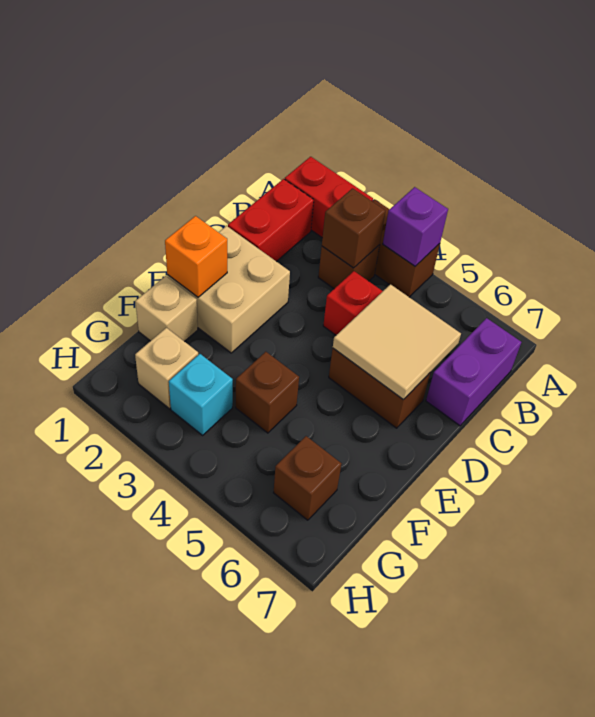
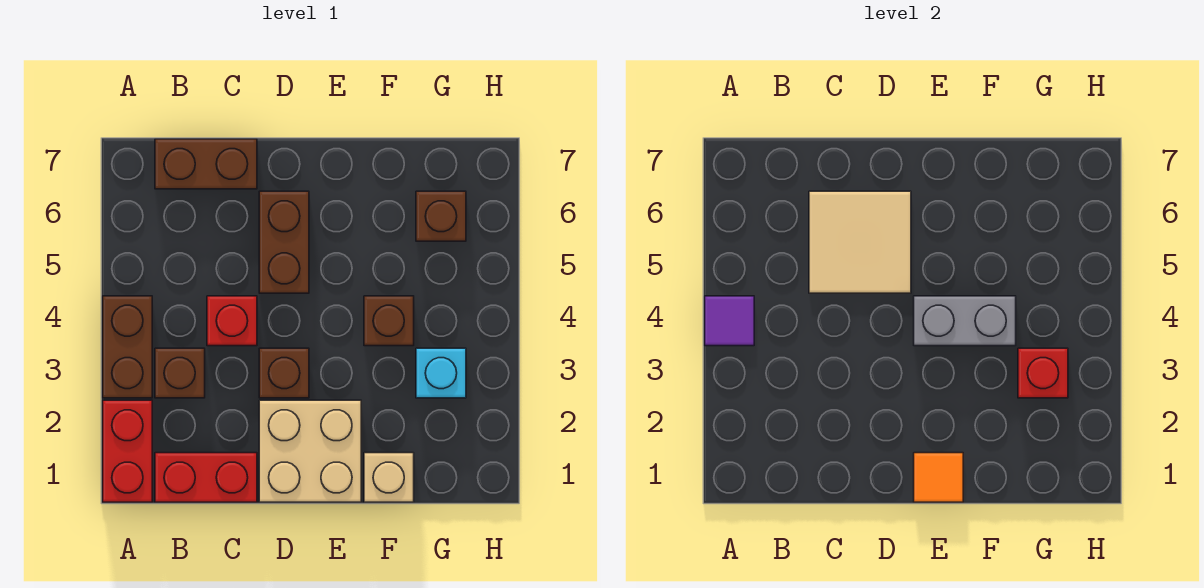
purple brick A4 level 2 -> purple tile A4 level 2
brown brick B3 level 2 -> brown brick D3 level 1
purple brick B7:C7 level 1 -> brown brick B7:C7 level 1
orange brick E1 level 2 -> orange tile E1 level 2
none -> grey brick E4:F4 level 2
tan brick G2 level 1 -> none
none -> red brick G3 level 2

